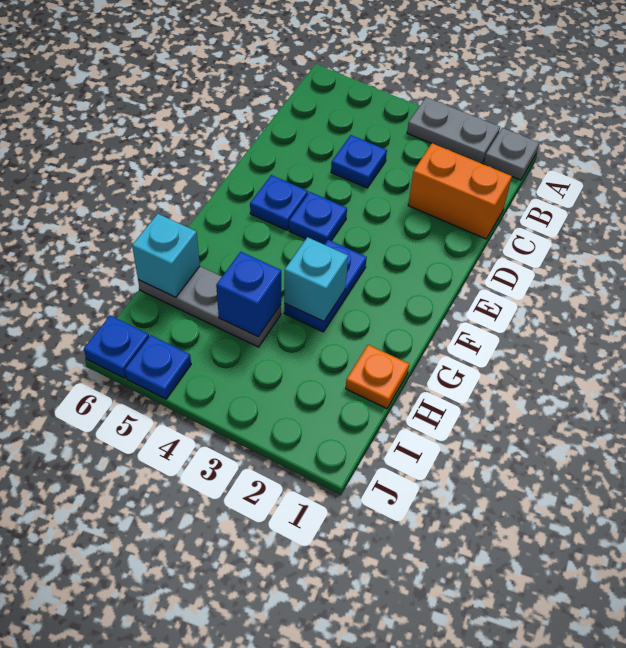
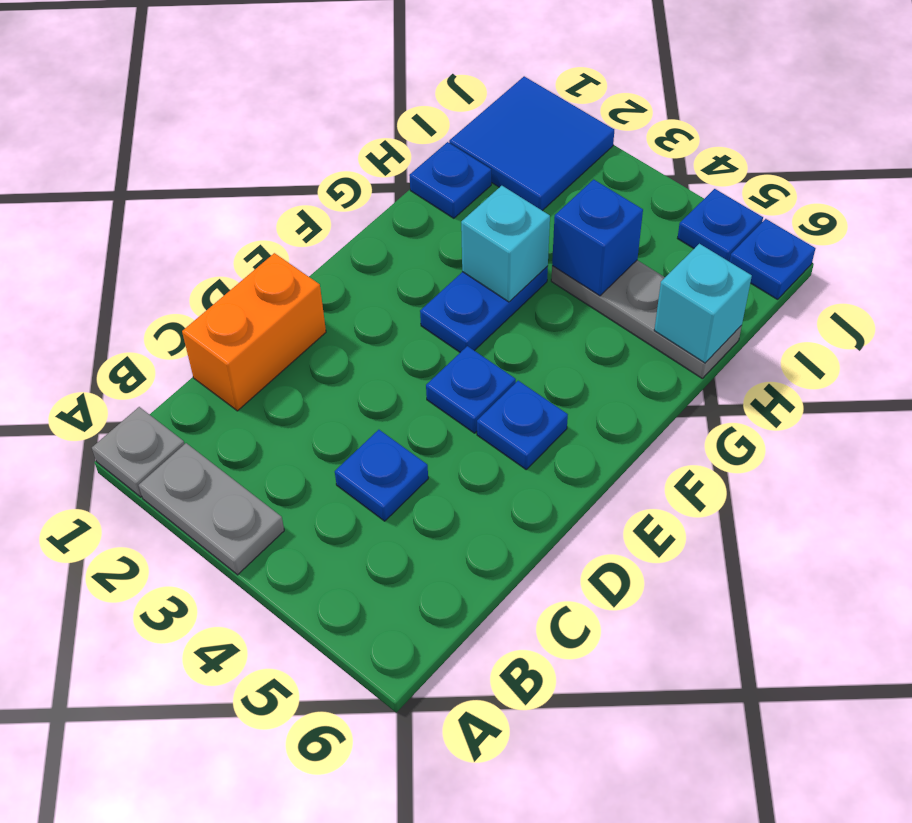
orange brick C1:C2 level 1 -> orange brick C1:D1 level 1
orange plate H1 level 1 -> blue plate H1 level 1
none -> blue tile I1:J2 level 1

